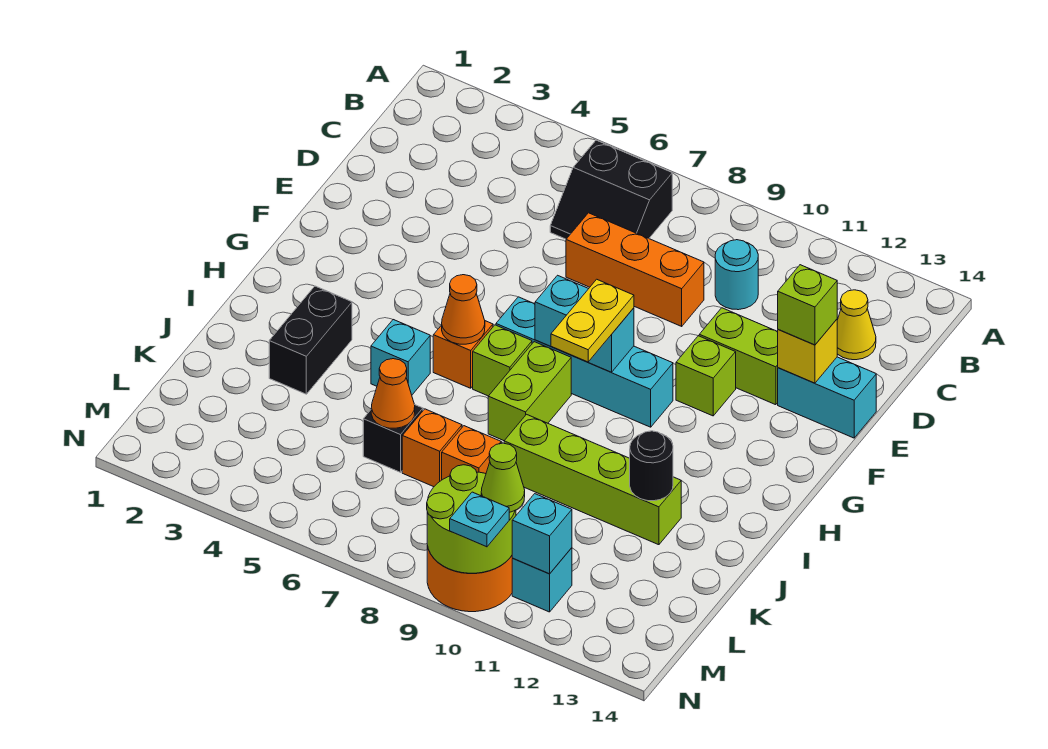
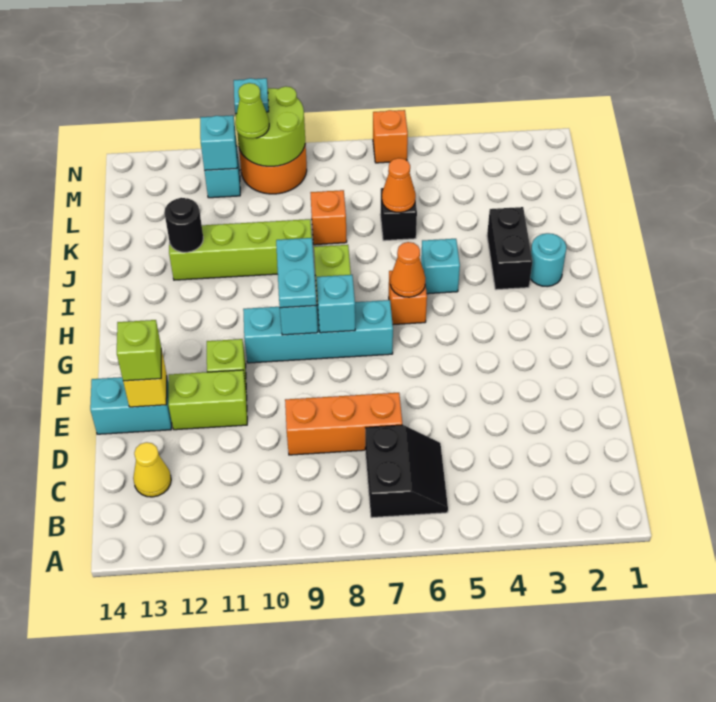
black slope B6:C7 level 1 top B -> black slope B6:C7 level 1 top 7
cyan round brick C10 level 1 -> cyan round brick I2 level 1
yellow plate G9:H9 level 3 -> cyan plate G9:H9 level 3
lime brick H7 level 1 -> none
orange brick K7 level 1 -> orange brick N6 level 1

